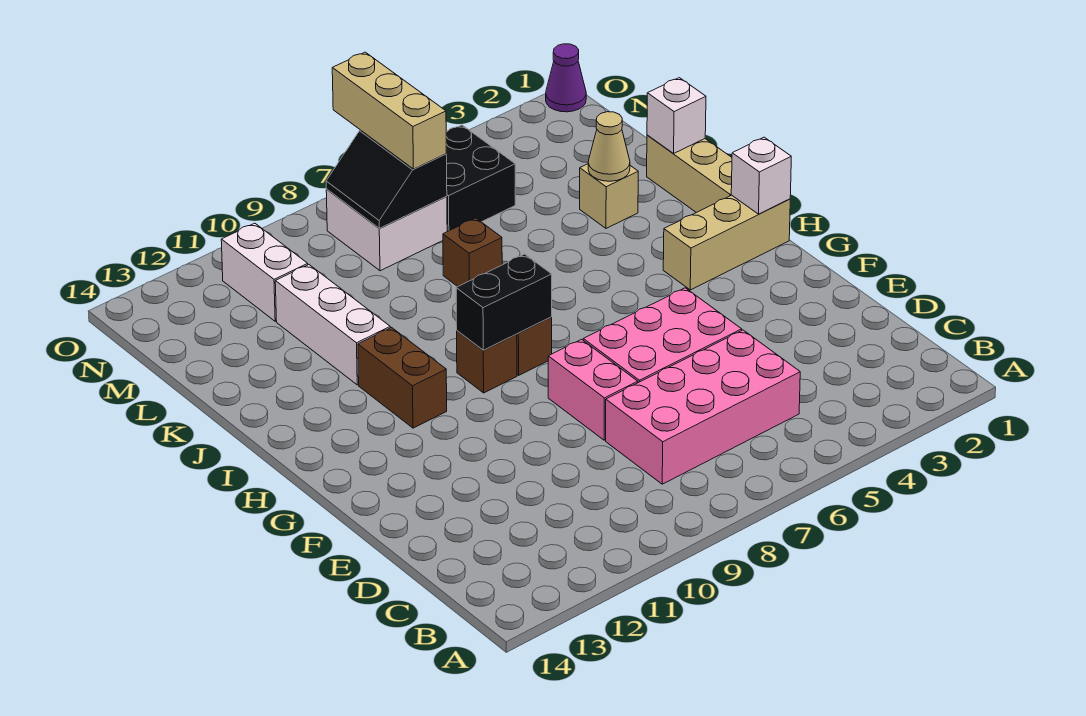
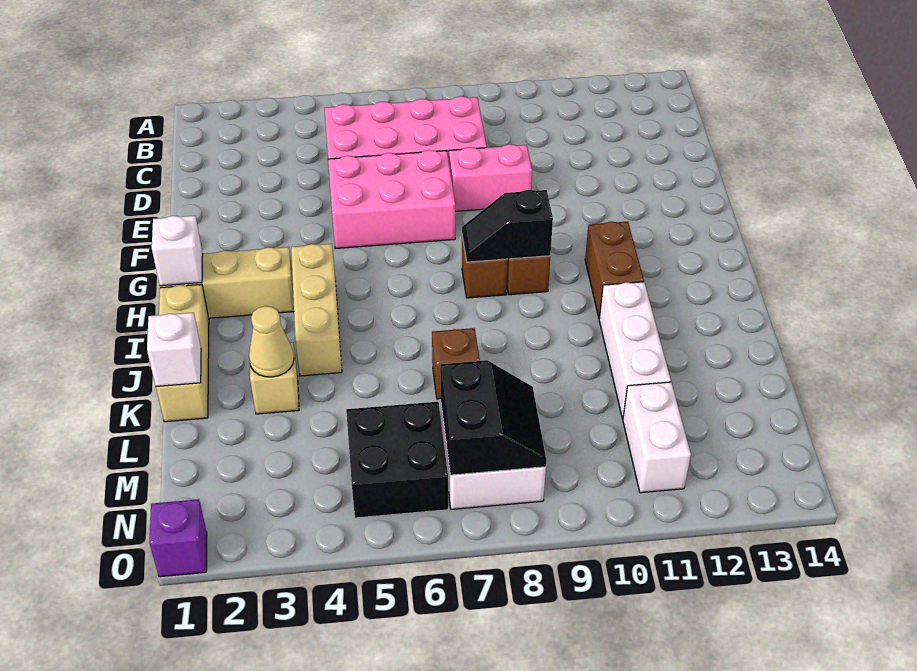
pink brick E8:F8 level 1 -> pink brick E8:E9 level 1
black brick H8:H9 level 2 -> black slope H8:H9 level 2 top 9
tan brick M7:O7 level 3 -> tan brick H4:J4 level 1
purple cone O1 level 1 -> purple brick O1 level 1

